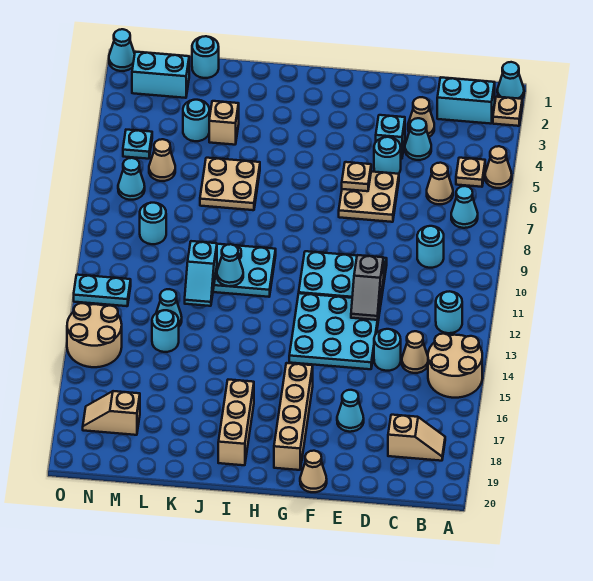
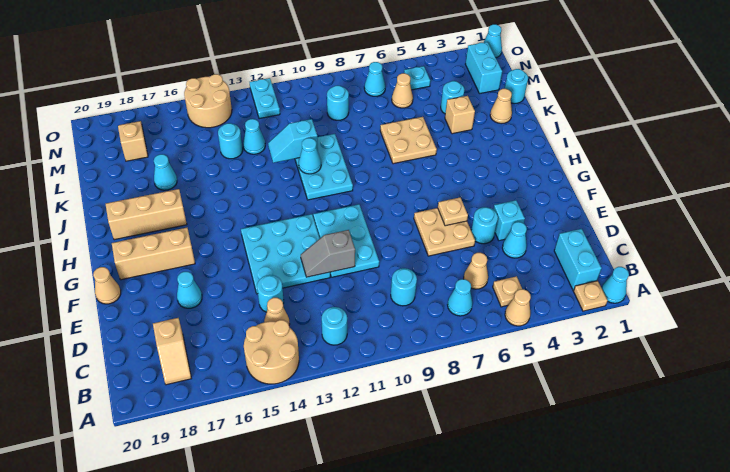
tan cone D3 level 1 -> tan cone K2 level 1
tan brick G16:G19 level 1 -> tan brick G17:G19 level 1
none -> cyan cone K17 level 1

